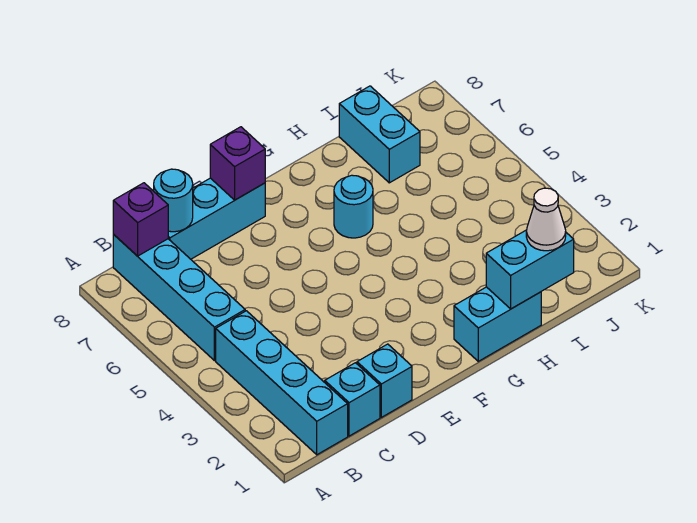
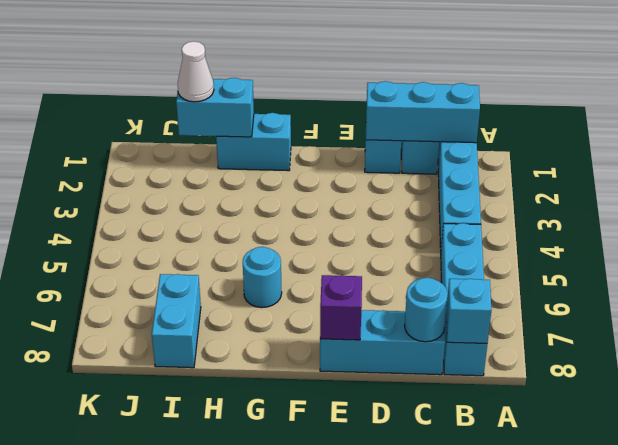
none -> cyan brick B1:D1 level 2
purple brick B8 level 2 -> cyan brick B8 level 2

